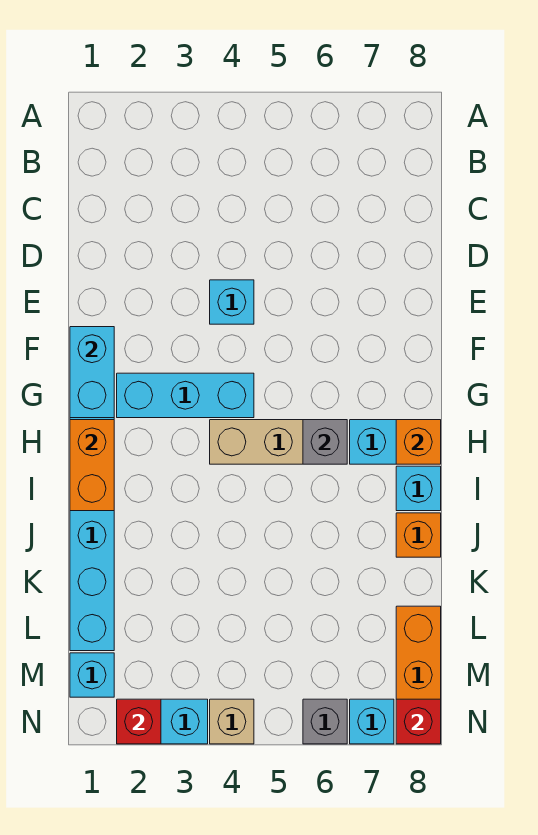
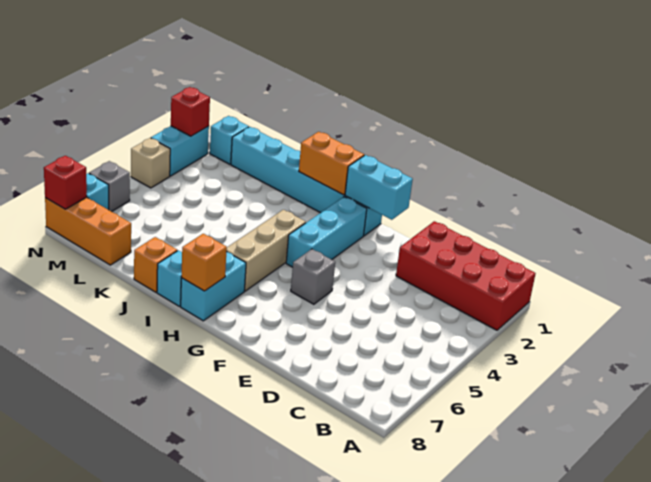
none -> red brick A1:D2 level 1
cyan brick E4 level 1 -> none
grey brick H6 level 2 -> grey brick F5 level 1

